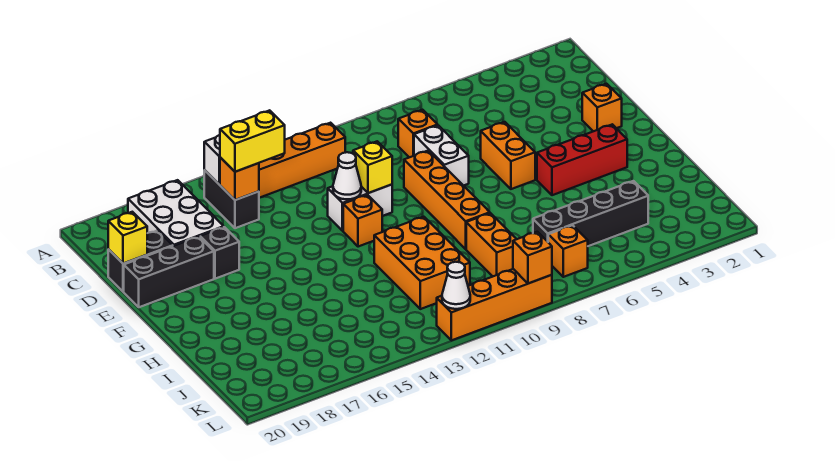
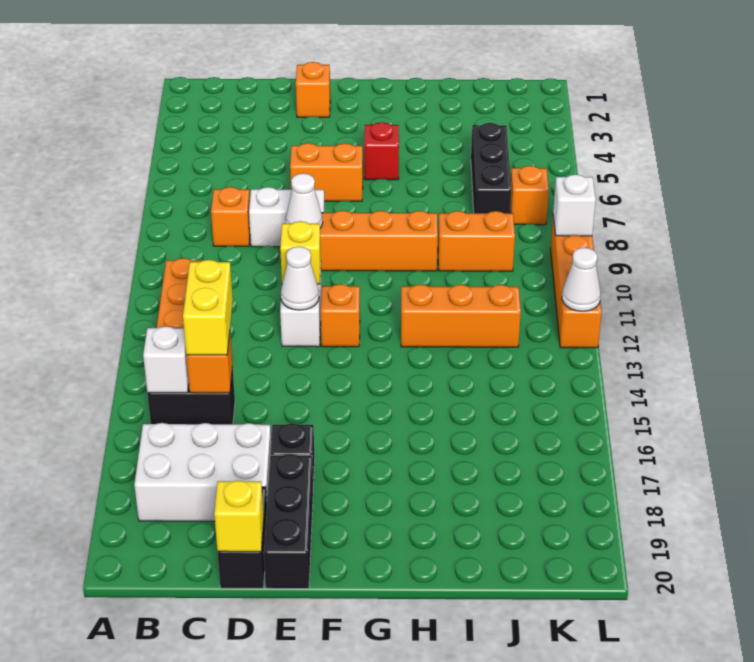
none -> white cone E9 level 2
red brick G3:G5 level 1 -> red brick G5 level 1
orange brick H11:J12 level 1 -> orange brick H12:J12 level 1
black brick J4:J7 level 1 -> black brick J5:J7 level 1
orange brick L9 level 2 -> white brick L9 level 2

